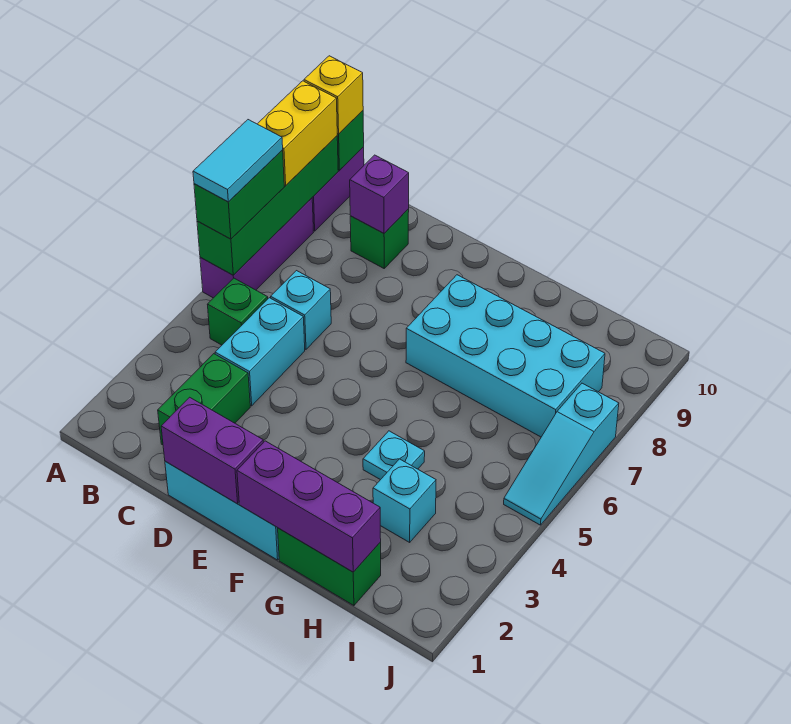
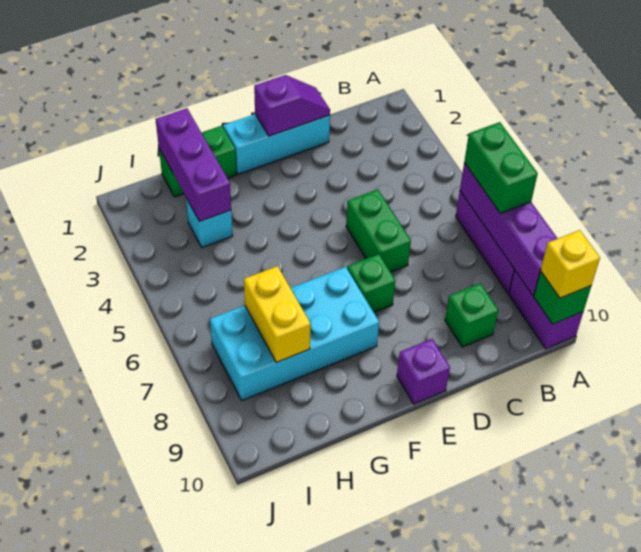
green brick A6:A9 level 2 -> purple brick A6:A9 level 2
cyan tile A6:A7 level 4 -> none
yellow brick A8:A9 level 3 -> yellow brick H7:H8 level 2
green brick B5 level 1 -> green brick E7 level 1
green brick C2:C3 level 1 -> green brick D5:D6 level 1
cyan brick C4:C5 level 1 -> none
cyan brick C6 level 1 -> none
purple brick C9 level 2 -> purple brick E10 level 1
purple brick D1:E1 level 2 -> purple slope D1:E1 level 2 top E
purple brick F1:H1 level 2 -> purple brick H1:H3 level 2
cyan plate G4 level 1 -> none
cyan slope J5:J7 level 1 top 7 -> none

